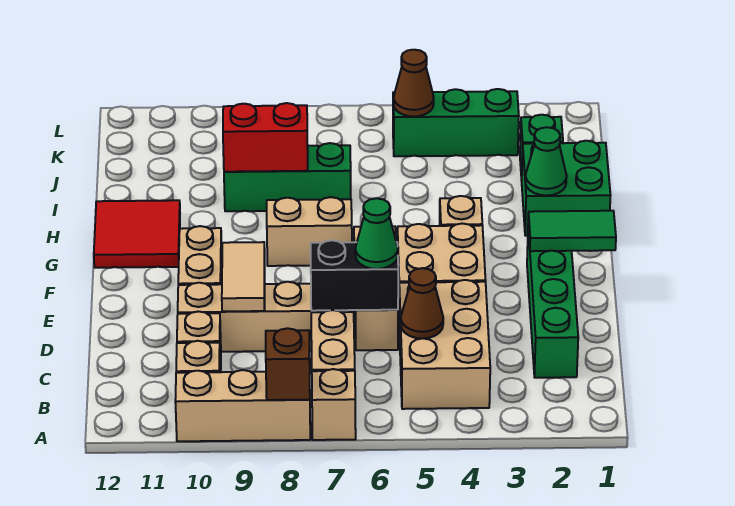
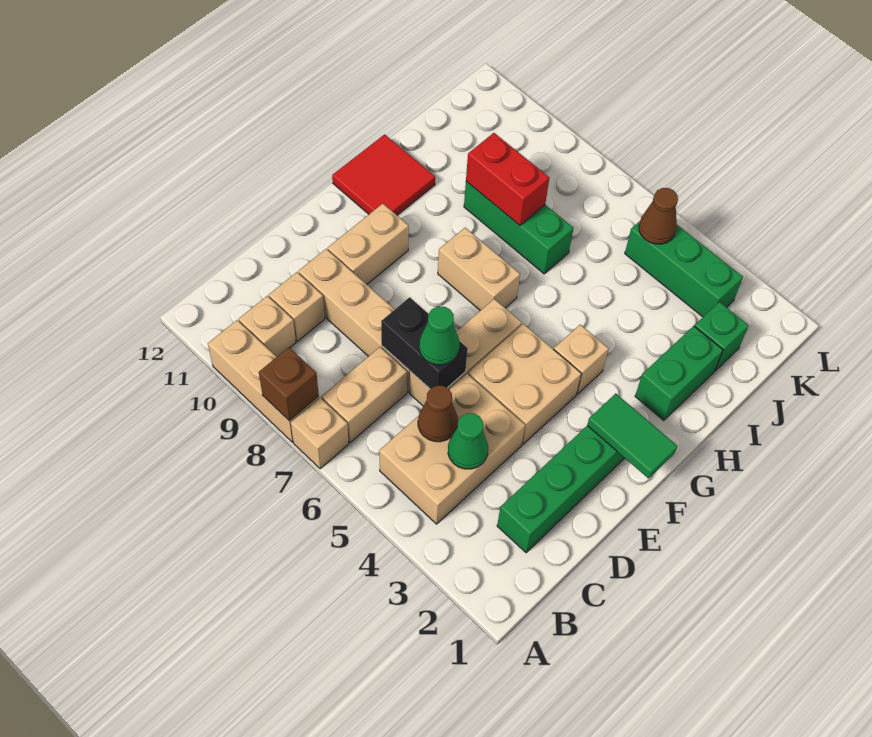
tan tile D9:E9 level 2 -> none
green brick H1:I2 level 1 -> green brick H2:I2 level 1
green cone H2 level 2 -> green cone C4 level 2

